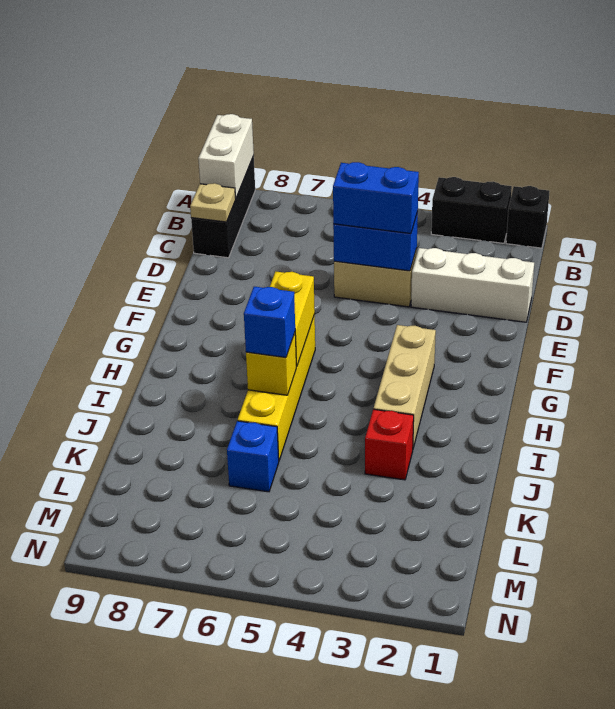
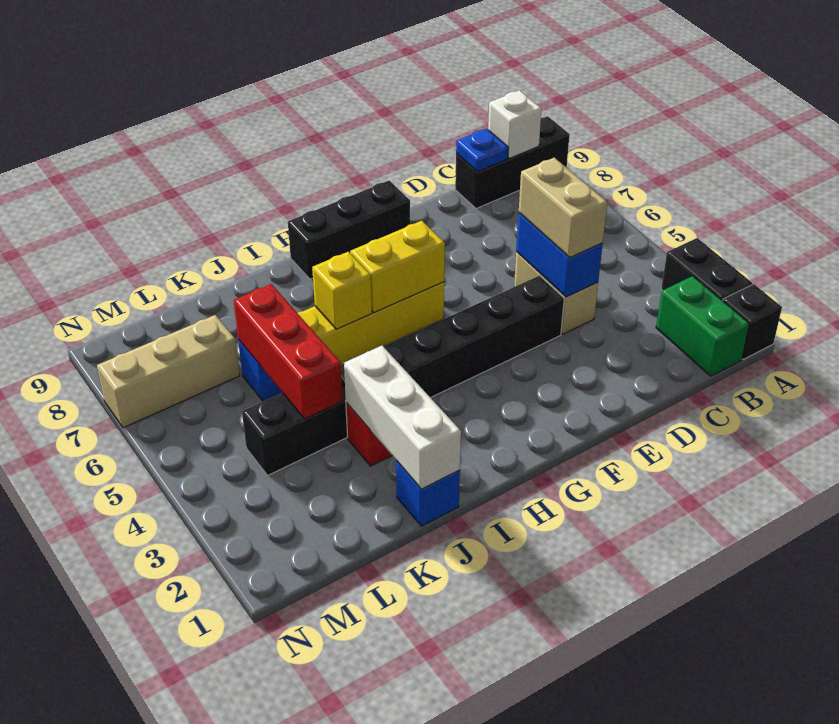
white brick A9:B9 level 2 -> white brick B9 level 2
none -> green brick B1:B2 level 1
tan plate C9 level 2 -> blue plate C9 level 2
white brick D1:D3 level 1 -> white brick J1:J3 level 2
blue brick D4:D5 level 3 -> tan brick D4:D5 level 3
none -> black brick E4:L4 level 1
none -> black brick F9:H9 level 1
tan brick G3:I3 level 1 -> tan brick L7:N7 level 1
blue brick I6 level 3 -> blue brick J1 level 1
none -> red brick K4:K6 level 2

